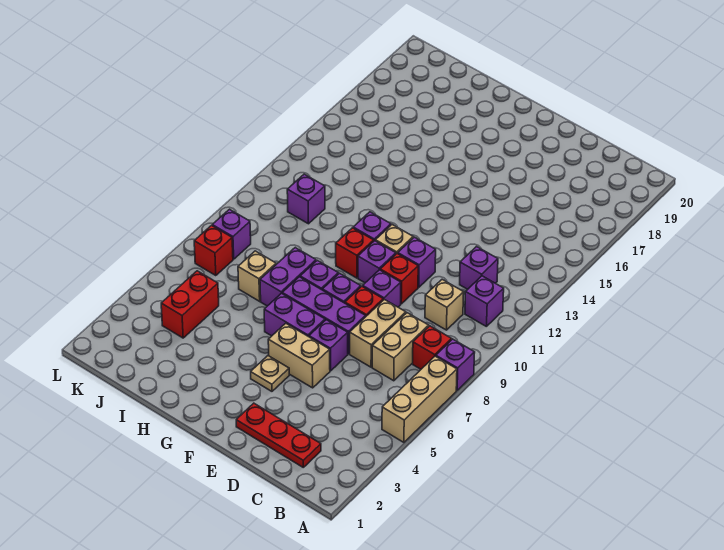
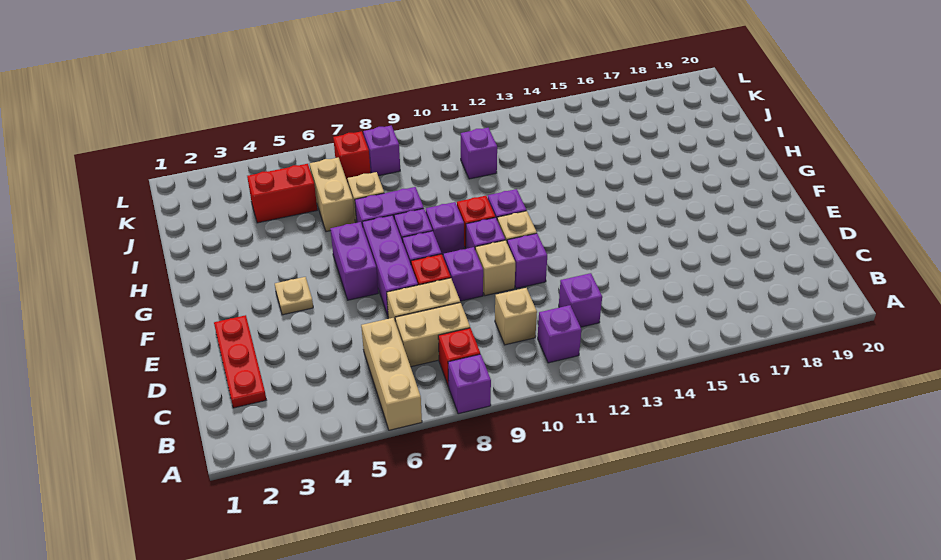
tan brick A5:A7 level 1 -> tan brick A6:C6 level 1
tan brick E5:F5 level 1 -> tan brick I6:J6 level 1
purple brick E6 level 1 -> purple brick G9 level 1
red brick E10 level 1 -> tan brick E10 level 1

